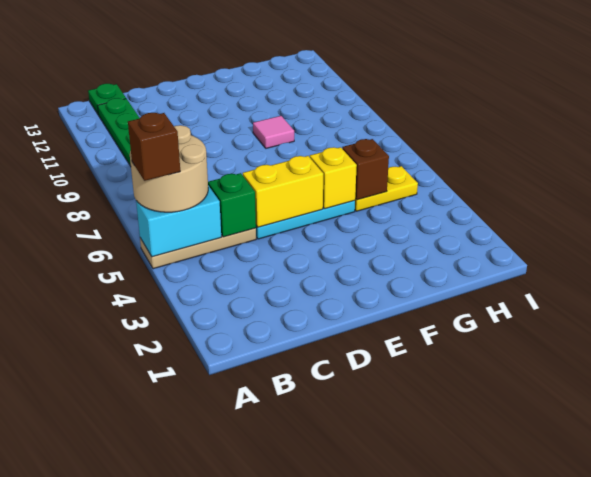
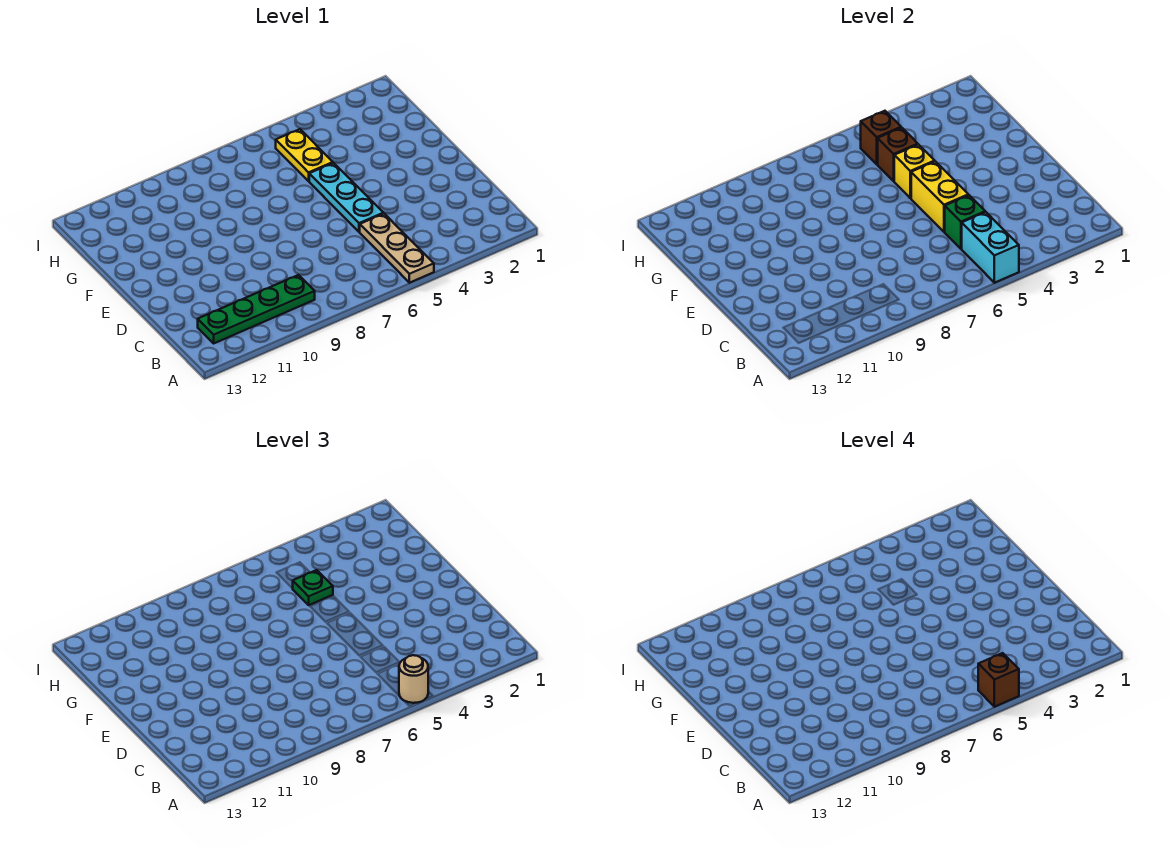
tan round brick A5:B6 level 3 -> tan round brick A5 level 3
green plate B13 level 1 -> green plate G5 level 3
pink tile F9 level 1 -> none
none -> brown brick H5 level 2

